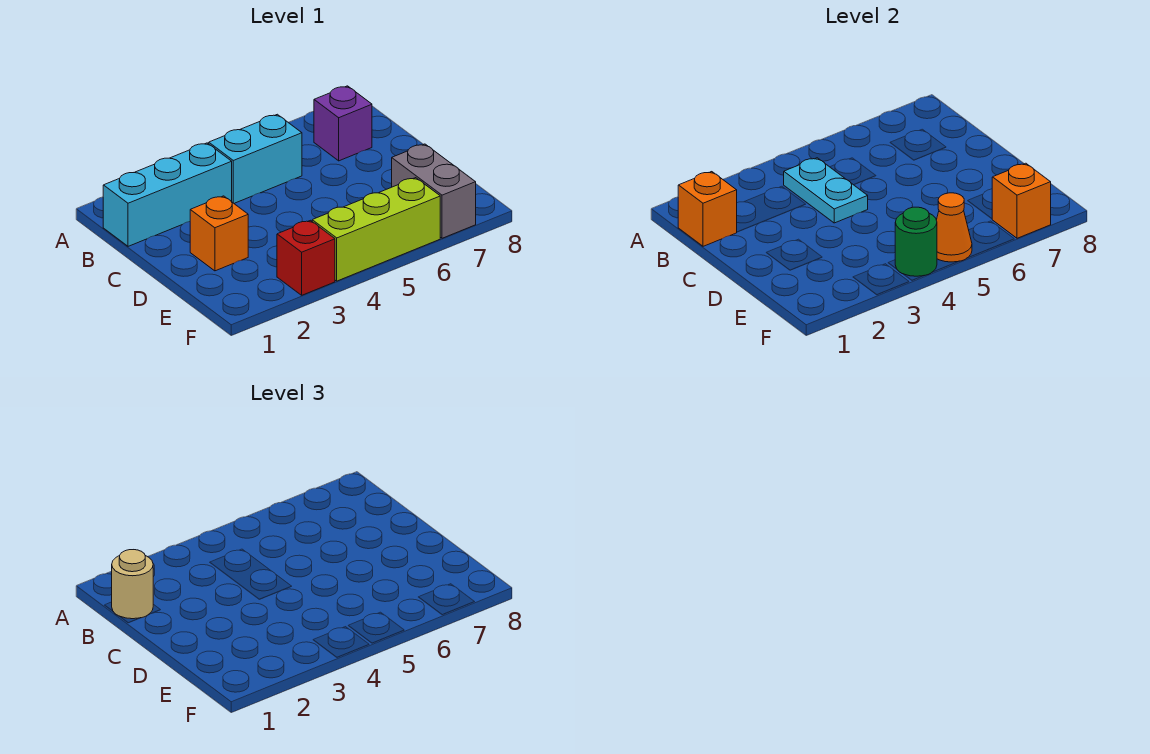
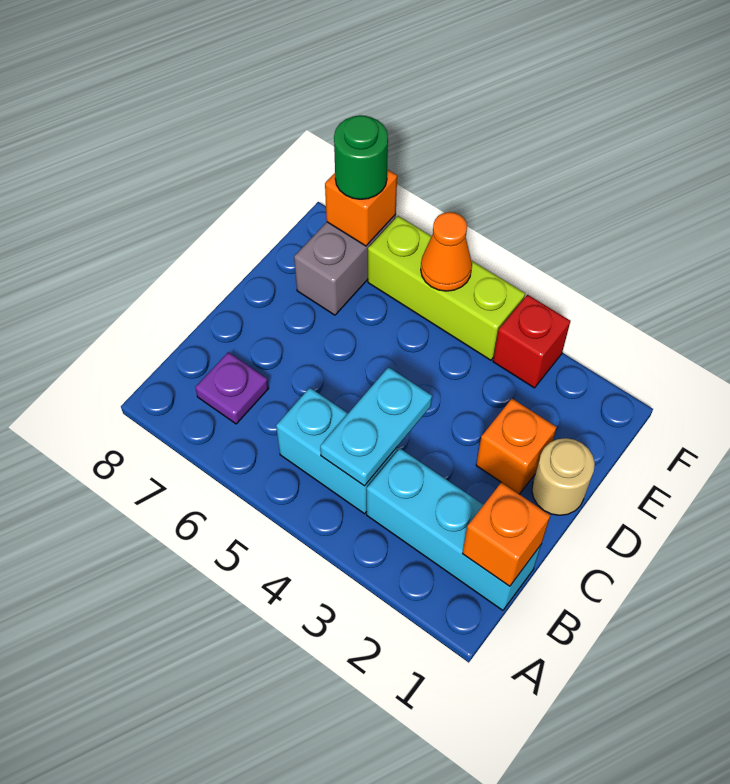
tan round brick B1 level 3 -> tan round brick D1 level 1
purple brick B7 level 1 -> purple plate B7 level 1
green round brick F4 level 2 -> green round brick F7 level 3

